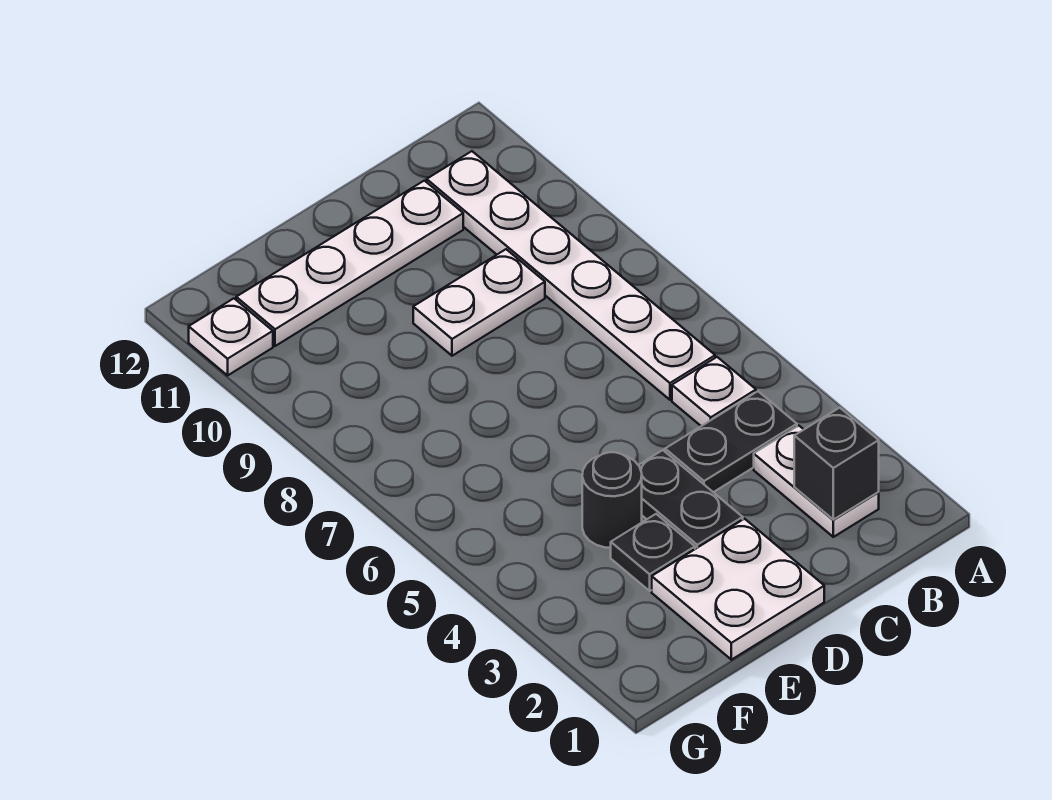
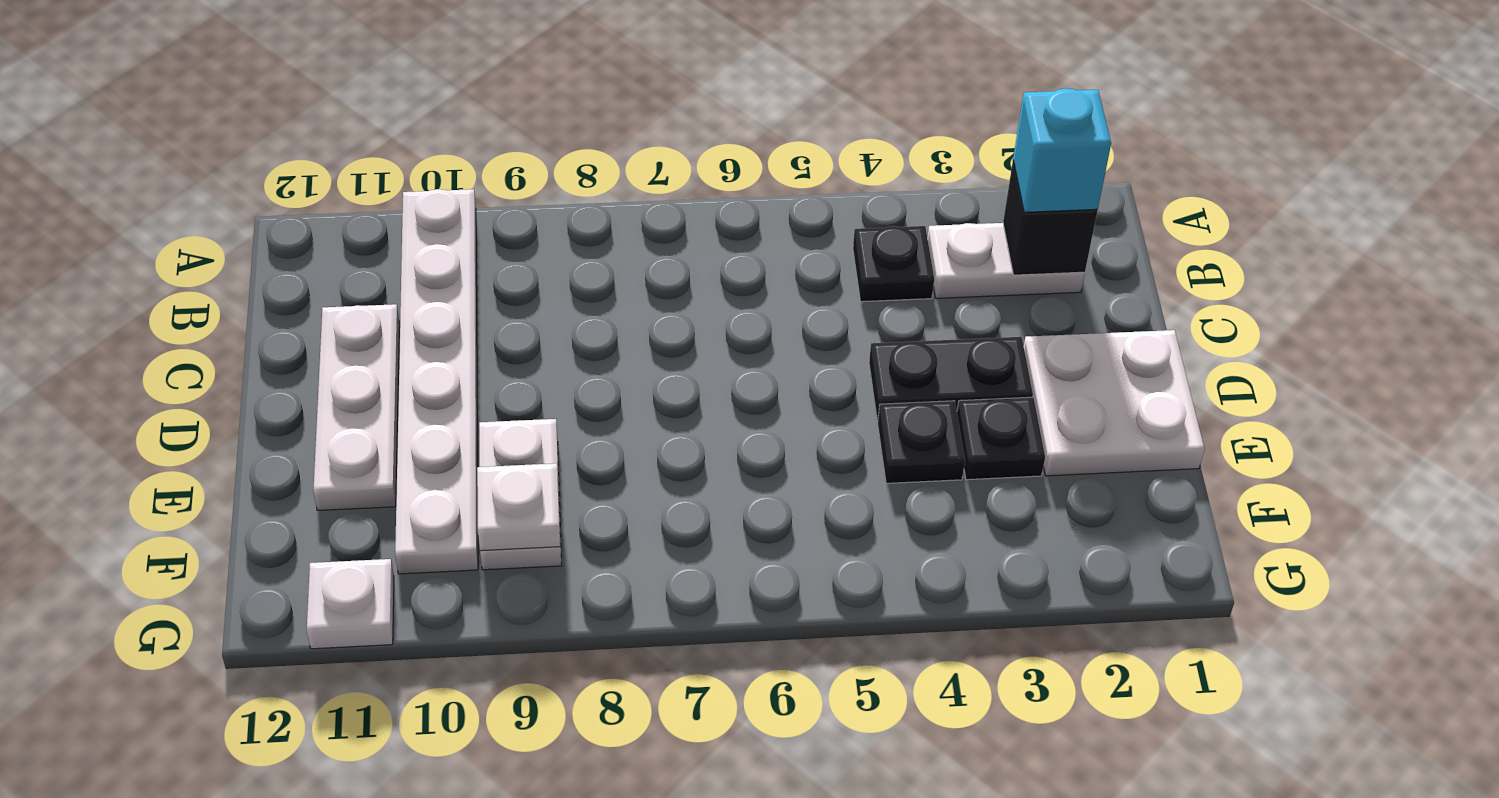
none -> cyan brick B2 level 3
black plate B4:C4 level 1 -> black plate B4 level 1
white plate B5 level 1 -> white plate F9 level 2
white plate B6:B11 level 1 -> white plate A10:F10 level 1
white plate C9:D9 level 1 -> white plate E9:F9 level 1
white plate C11:F11 level 1 -> white plate C11:E11 level 1
black round brick E4 level 1 -> black plate E4 level 1

